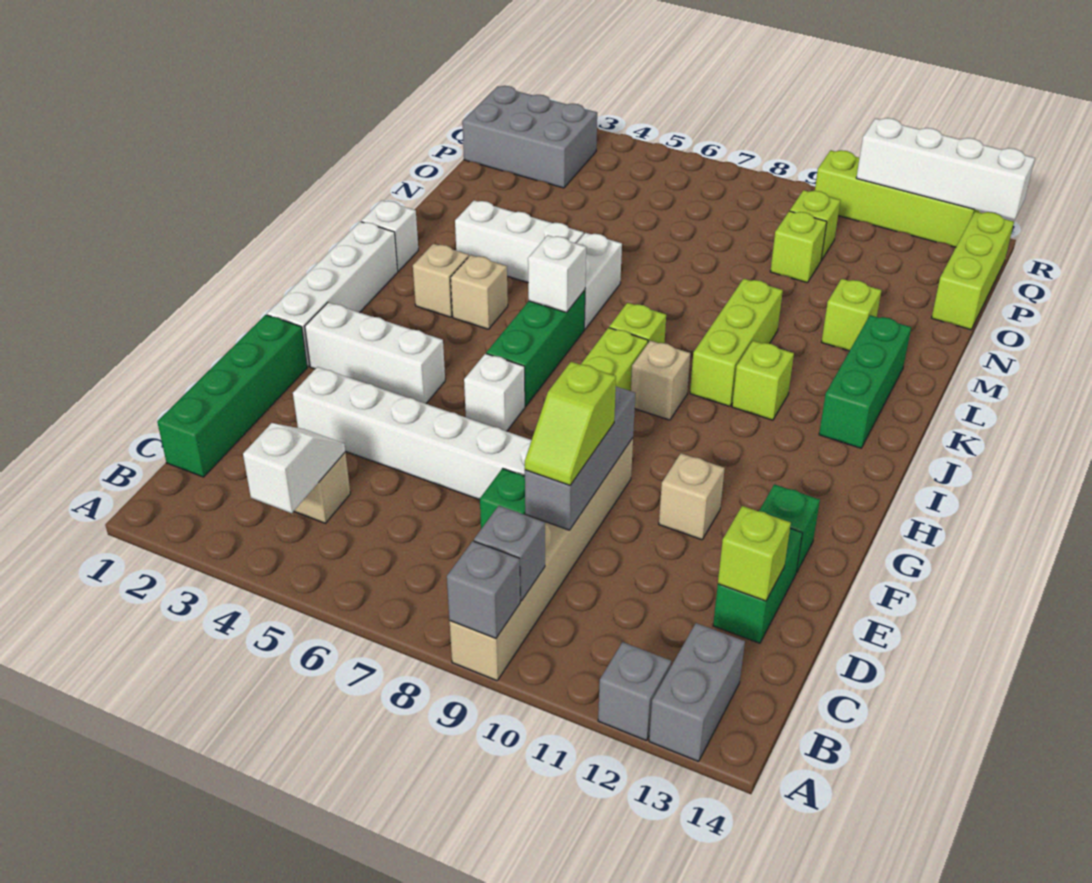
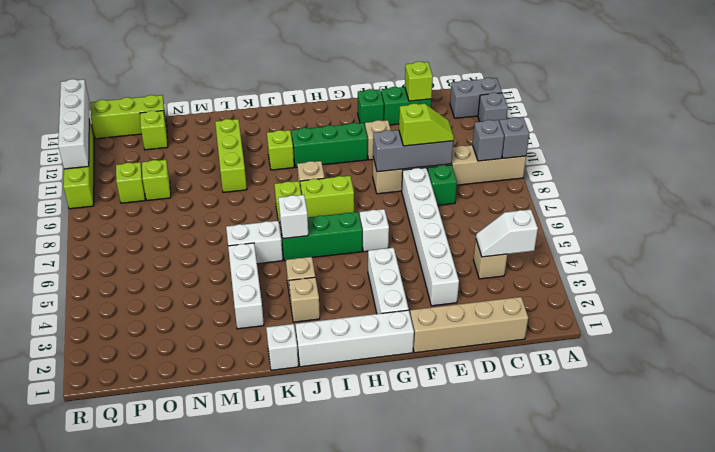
green brick C1:F1 level 1 -> tan brick C1:F1 level 1
lime brick J10:L10 level 1 -> lime brick L10:L12 level 1
green brick J13:L13 level 1 -> green brick G11:I11 level 1
lime brick M12 level 1 -> lime brick O13 level 1
grey brick P1:Q3 level 1 -> none

